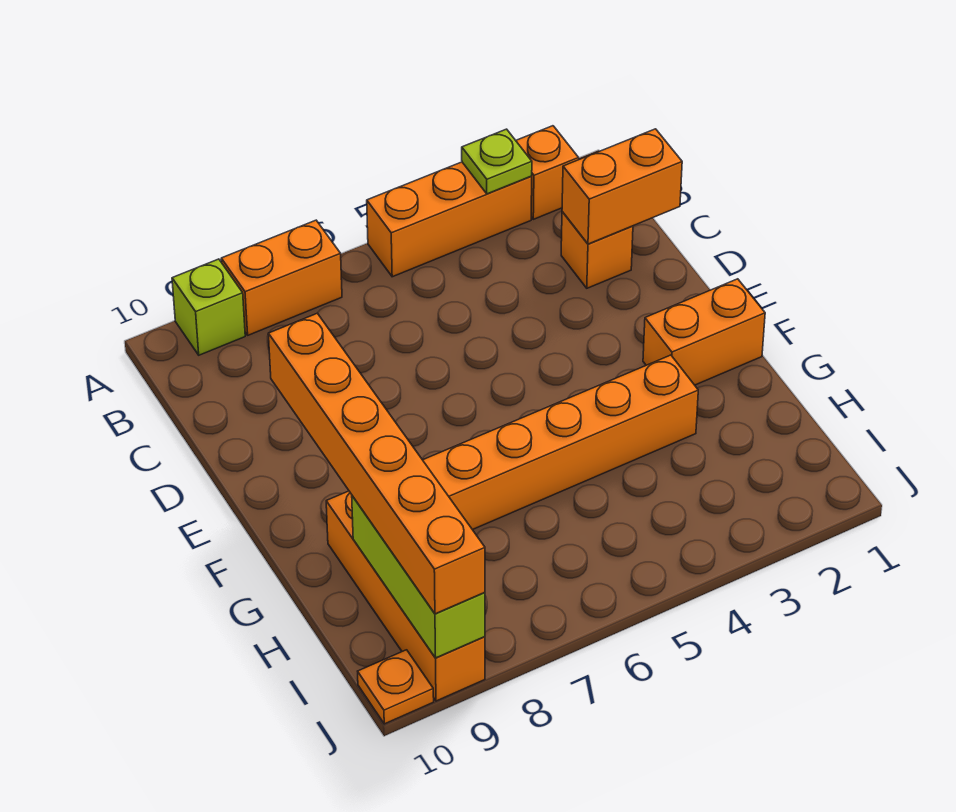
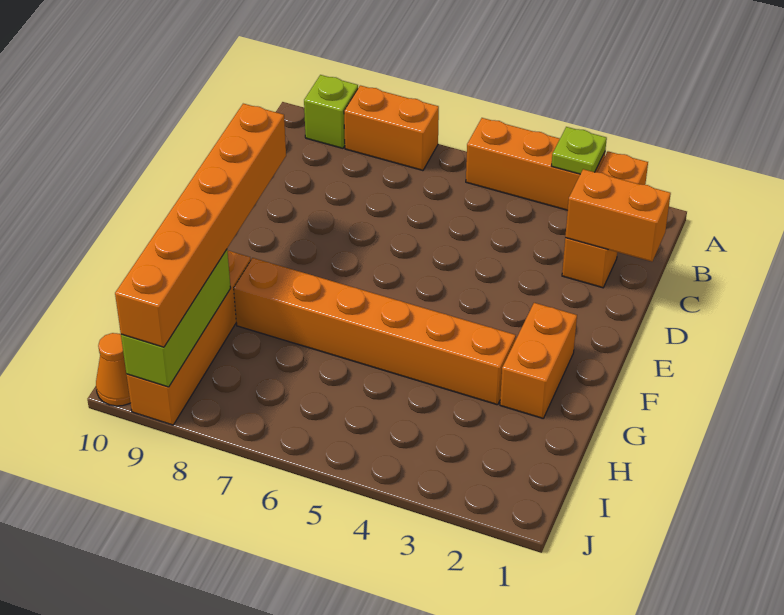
orange brick F1:F2 level 1 -> orange brick F2:G2 level 1
orange plate J10 level 1 -> orange cone J10 level 1

